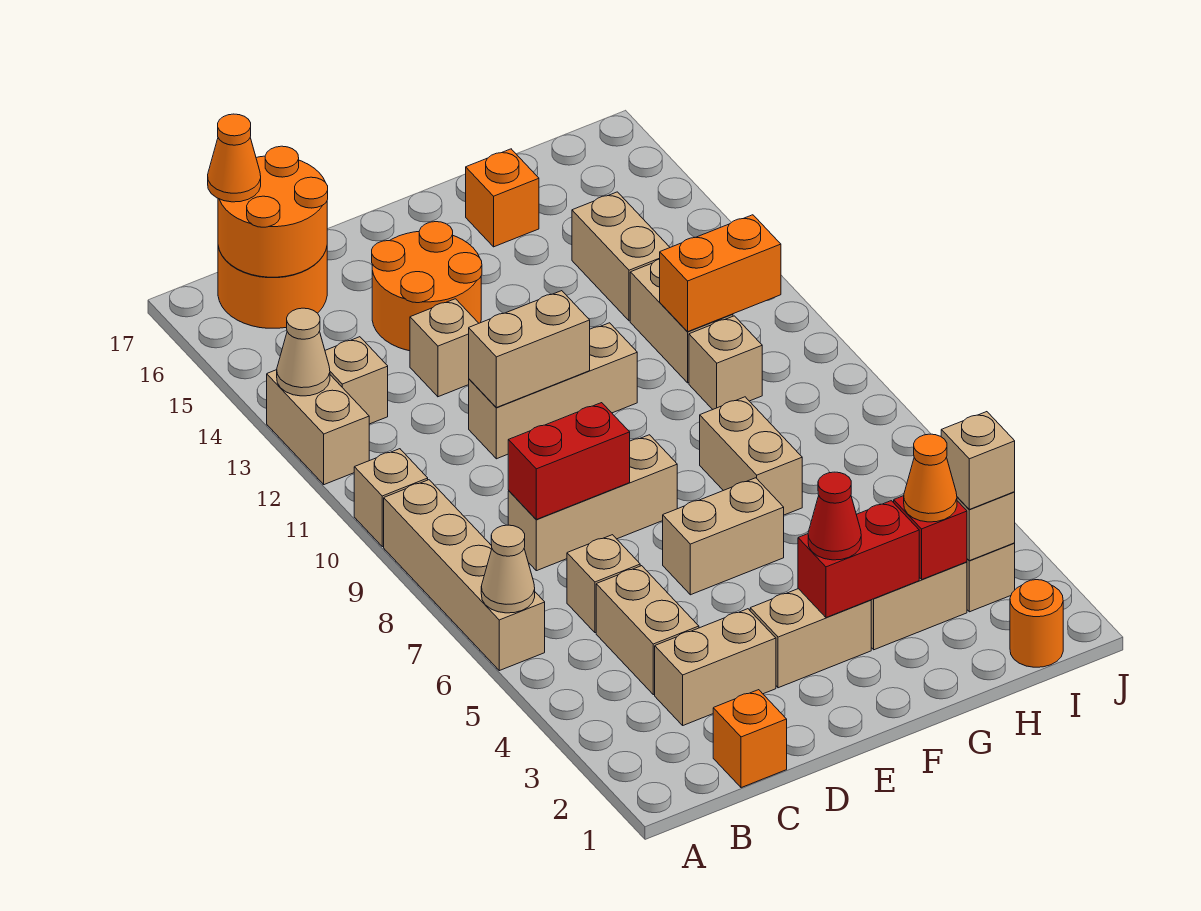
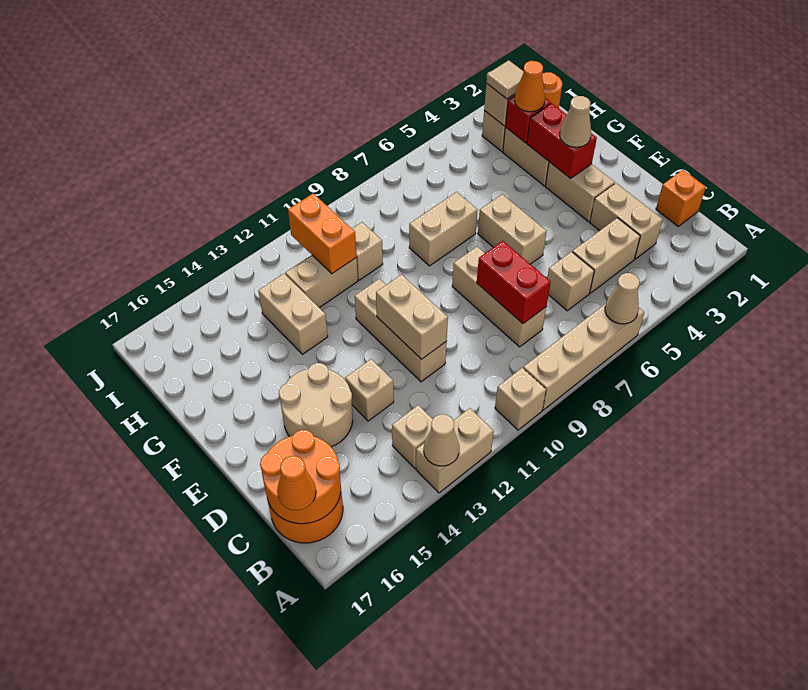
orange round brick D14:E15 level 1 -> tan round brick D14:E15 level 1
red cone F3 level 3 -> tan cone F3 level 3
orange brick G16 level 1 -> none
tan brick H13:H14 level 1 -> tan brick G13:H13 level 1
tan brick I3 level 3 -> tan tile I3 level 3

